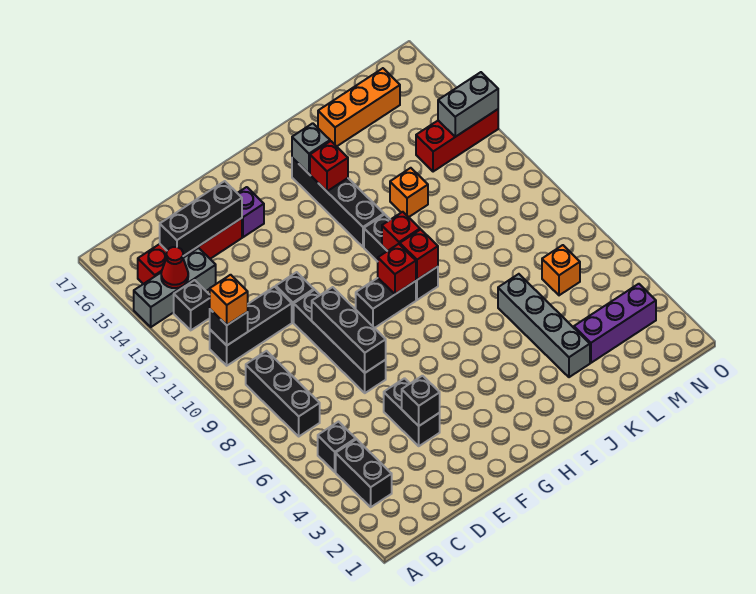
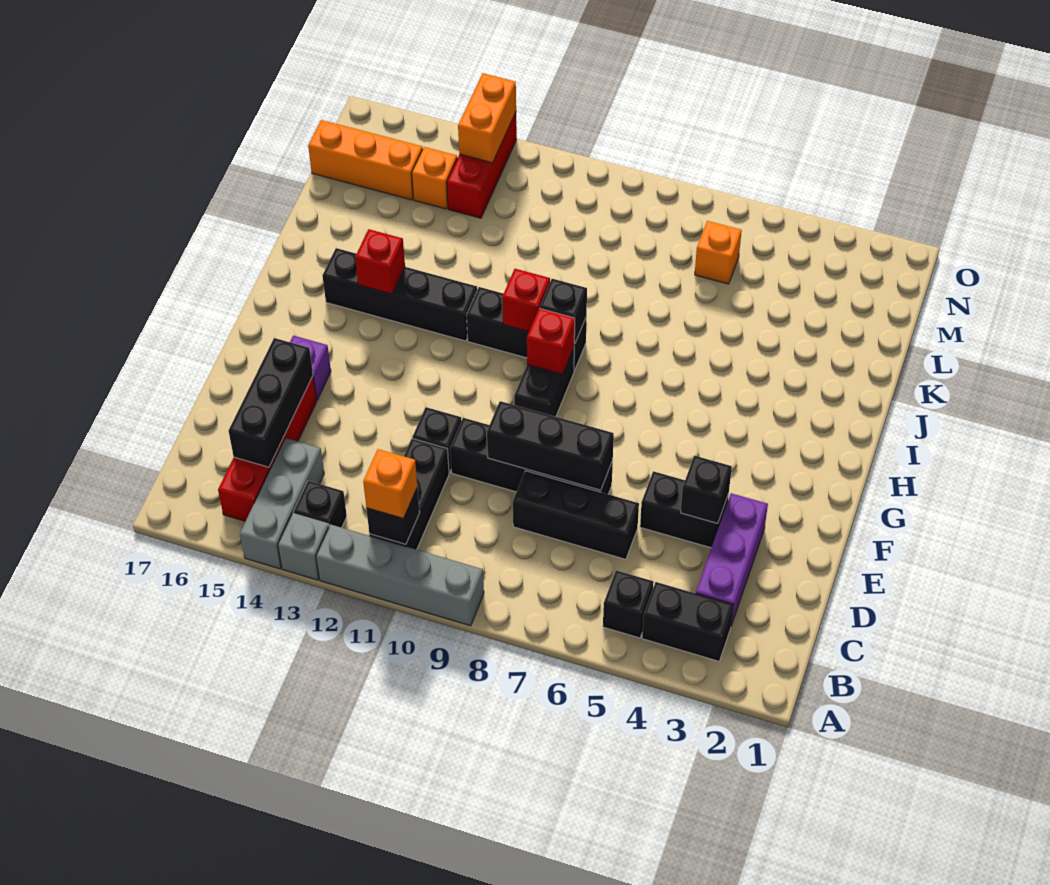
black brick B7:B9 level 1 -> black brick D6:D8 level 1
red cone B14 level 2 -> none
red brick I9 level 2 -> black brick I9 level 2
grey brick I15 level 2 -> grey brick A13 level 1
grey brick K3:K6 level 1 -> grey brick A9:A12 level 1
orange brick K12 level 1 -> orange brick M14 level 1
orange brick K16:M16 level 1 -> orange brick M15:M17 level 1
purple brick L3:N3 level 1 -> purple brick C3:E3 level 1
grey brick N13:O13 level 2 -> orange brick N13:O13 level 2

